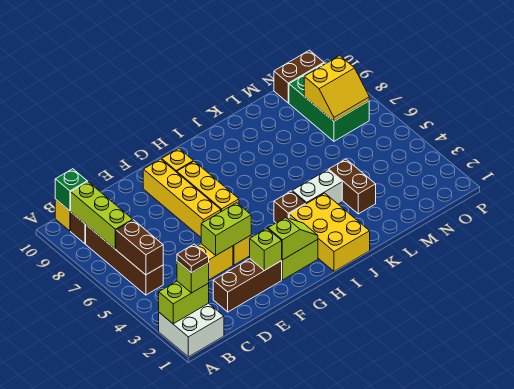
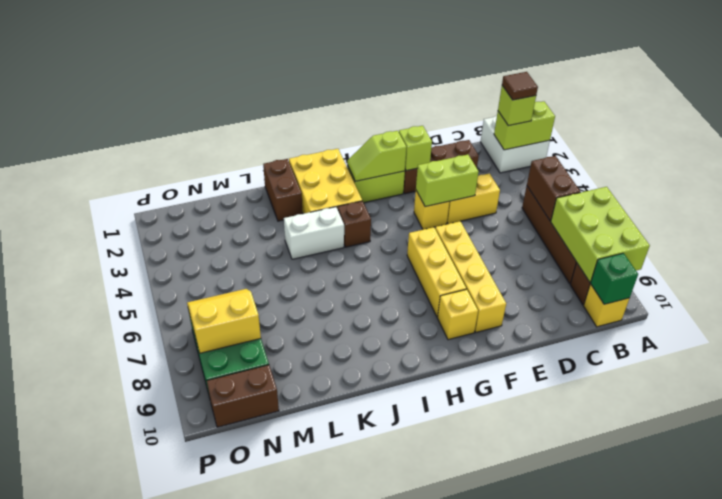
brown plate B2 level 4 -> brown tile B2 level 4
lime brick B7:B9 level 2 -> lime brick A7:B9 level 2
brown brick L3:L4 level 1 -> brown brick K1:K2 level 1

